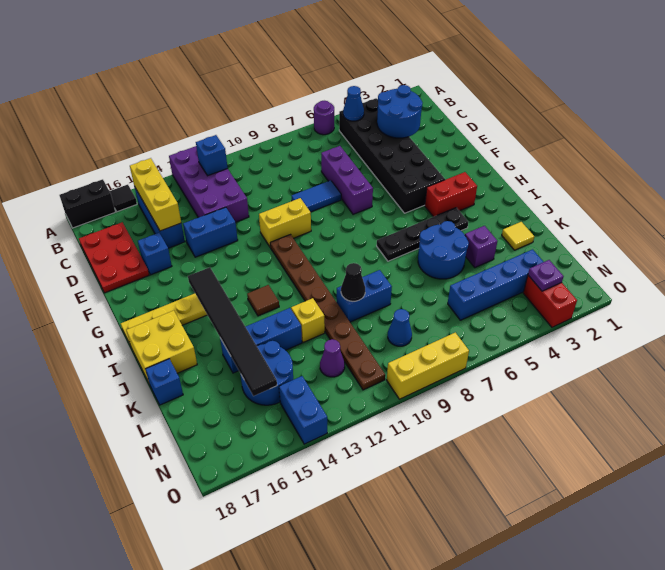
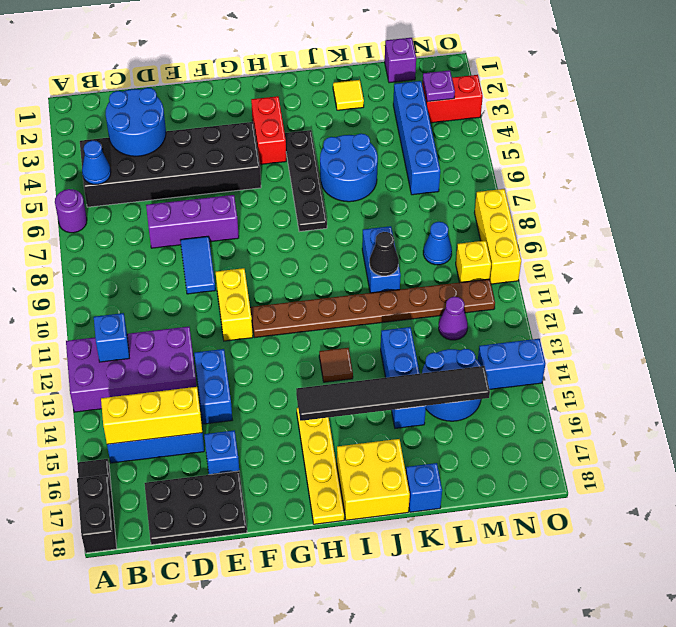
red plate C17:E18 level 1 -> black plate C17:E18 level 1
purple brick K4 level 1 -> purple brick M1 level 1
yellow brick K12 level 1 -> yellow brick N10 level 1

